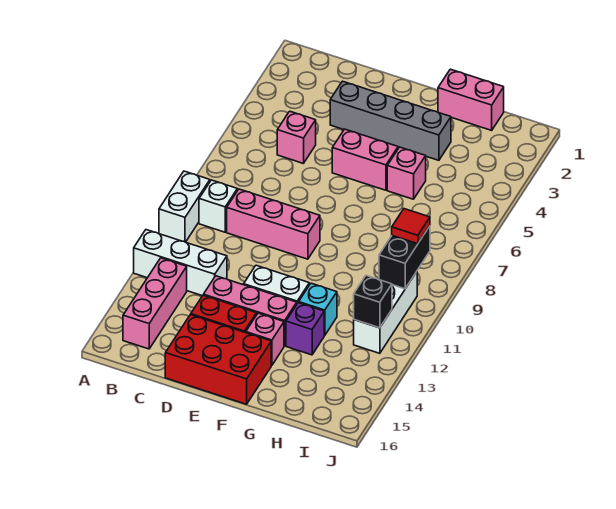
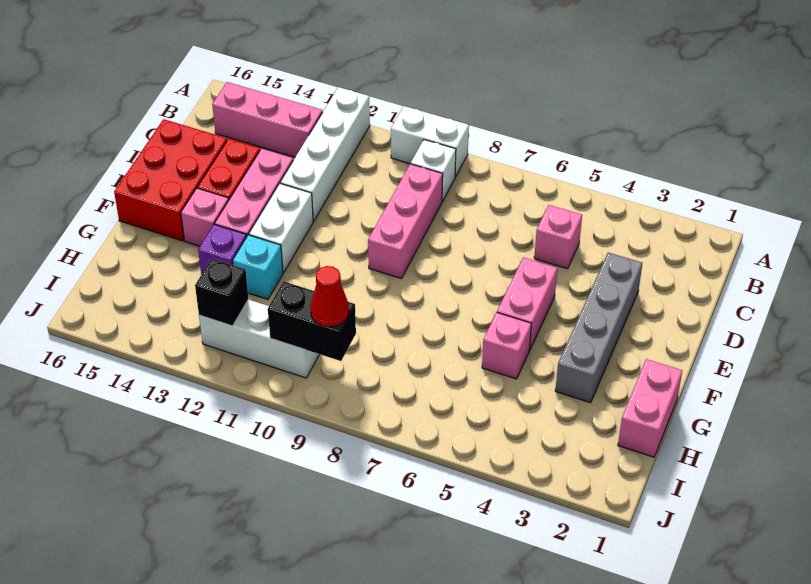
white brick A12:C12 level 1 -> white brick A12:D12 level 1
red tile I9 level 3 -> red cone I9 level 3

